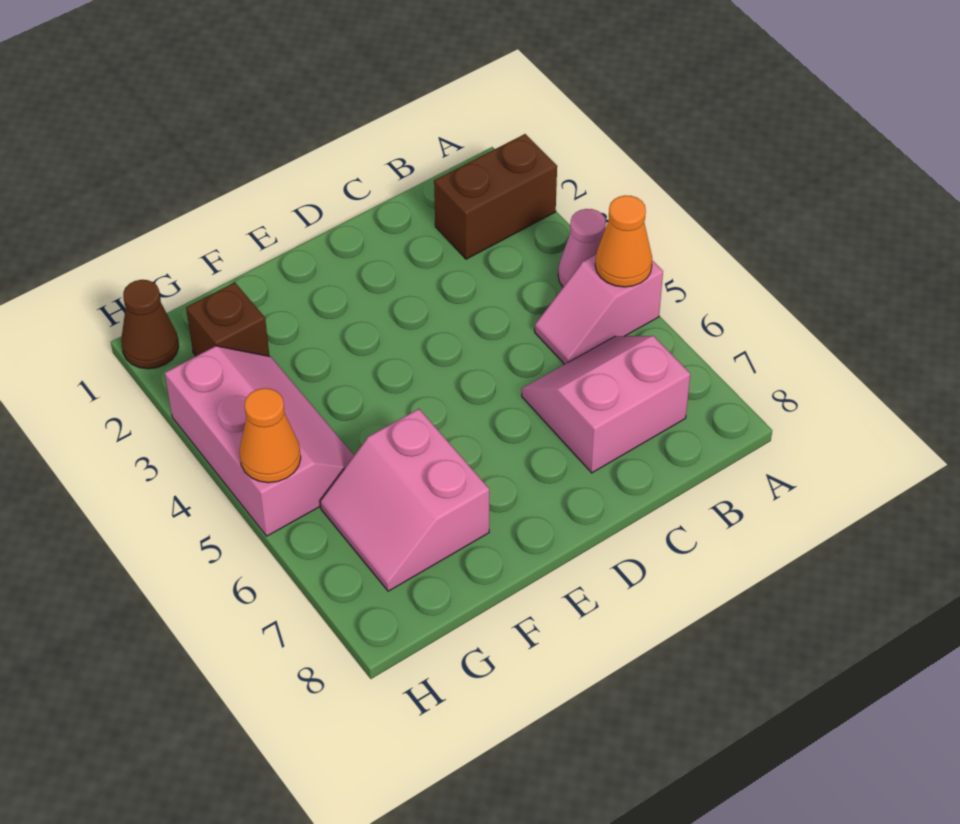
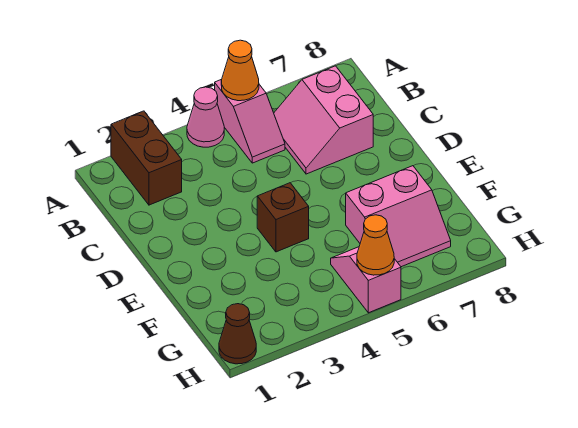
brown brick G2 level 1 -> brown brick E4 level 1
pink slope G3:H5 level 1 top H -> pink slope G5:H5 level 1 top H

